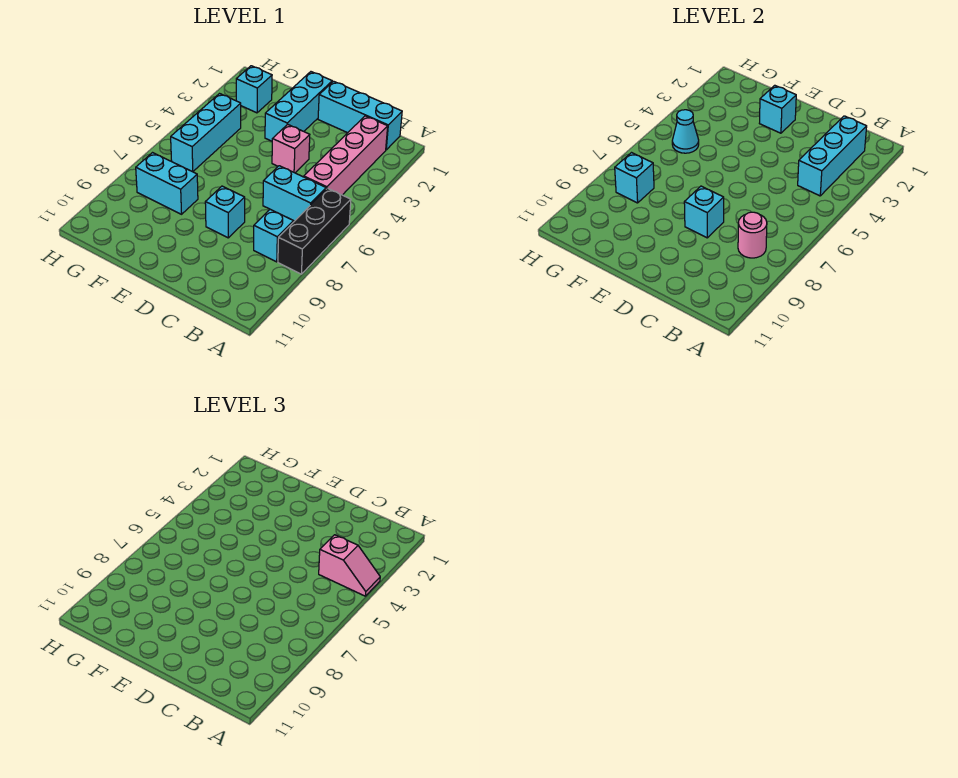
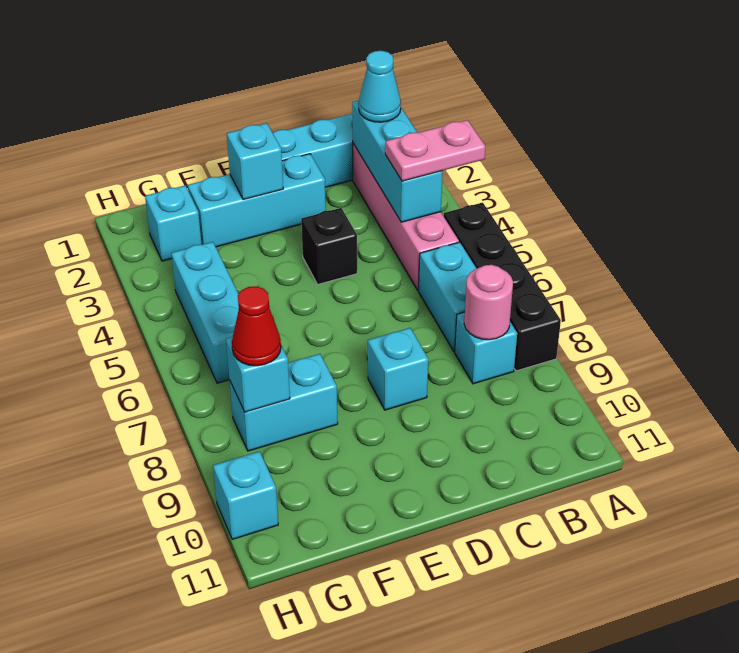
pink slope A4:B4 level 3 top B -> pink plate A4:B4 level 3
black brick A6:A8 level 1 -> black brick A5:A8 level 1
cyan brick B6:C6 level 1 -> cyan brick B6:B7 level 1
pink brick D4 level 1 -> black brick D4 level 1
cyan brick D8 level 2 -> cyan brick H10 level 1
cyan brick E1:E3 level 1 -> cyan brick D2:F2 level 1
cyan cone G5 level 2 -> cyan cone B2 level 3
none -> red cone G8 level 3

